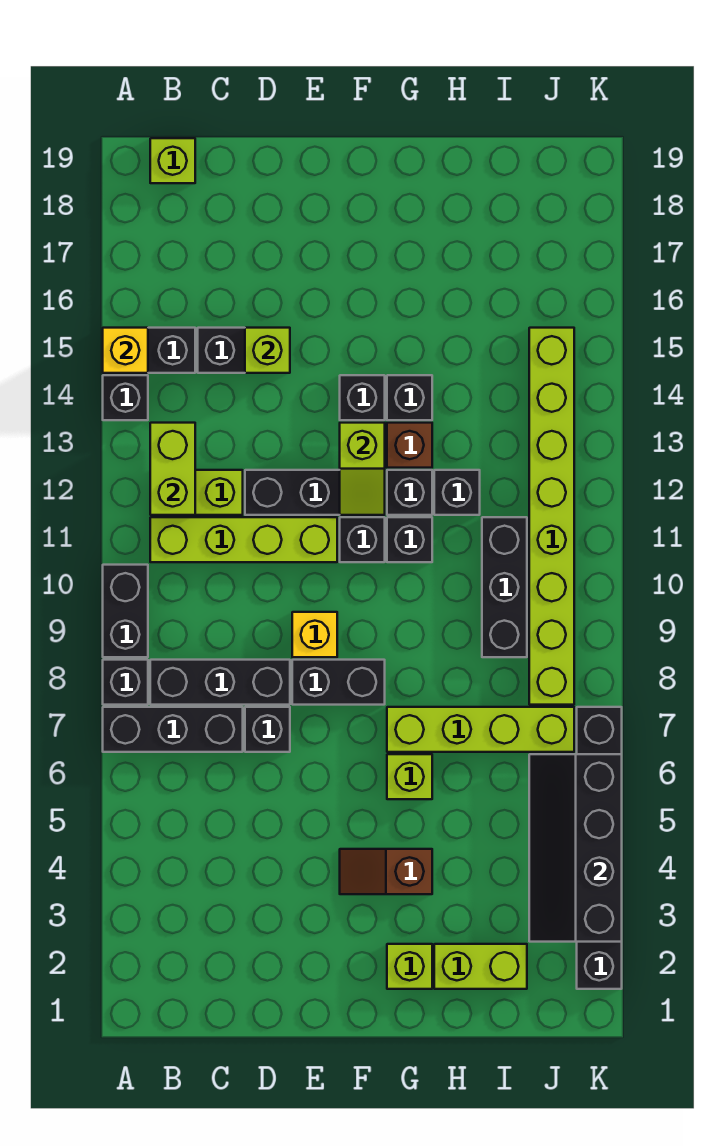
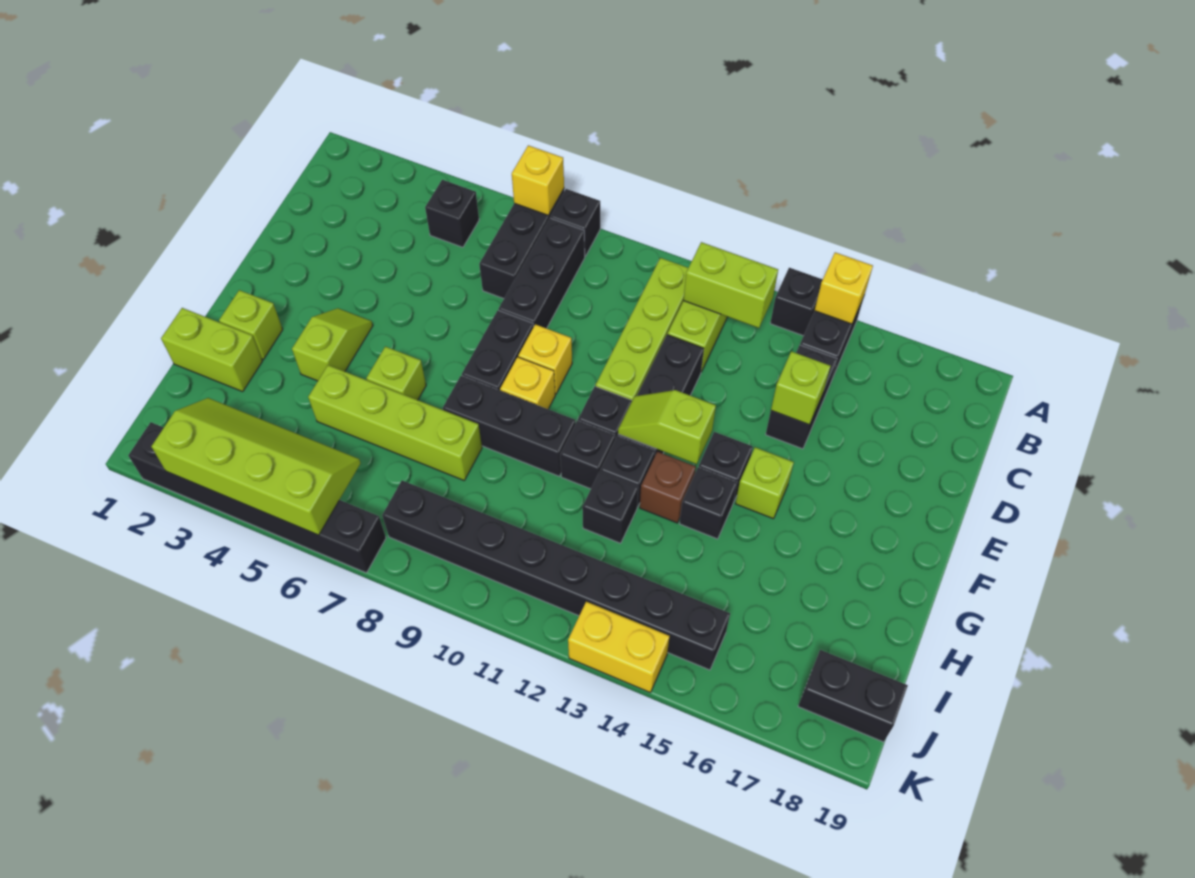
none -> yellow brick A7 level 2
black brick A9:A10 level 1 -> black brick J18:J19 level 1
lime brick B19 level 1 -> lime brick F15 level 1
black brick D7 level 1 -> black brick B5 level 1
brown slope F4:G4 level 1 top G -> lime slope F4:G4 level 1 top G
none -> yellow brick F9 level 1
lime brick G7:J7 level 1 -> lime brick H5:H8 level 1
lime brick H2:I2 level 1 -> lime brick H1:H2 level 1
black brick I9:I11 level 1 -> black brick G8:G10 level 1
black slope J3:K6 level 2 top K -> lime slope J3:K6 level 2 top K
lime brick J8:J15 level 1 -> black brick J8:J15 level 1
none -> yellow brick K13:K14 level 1

